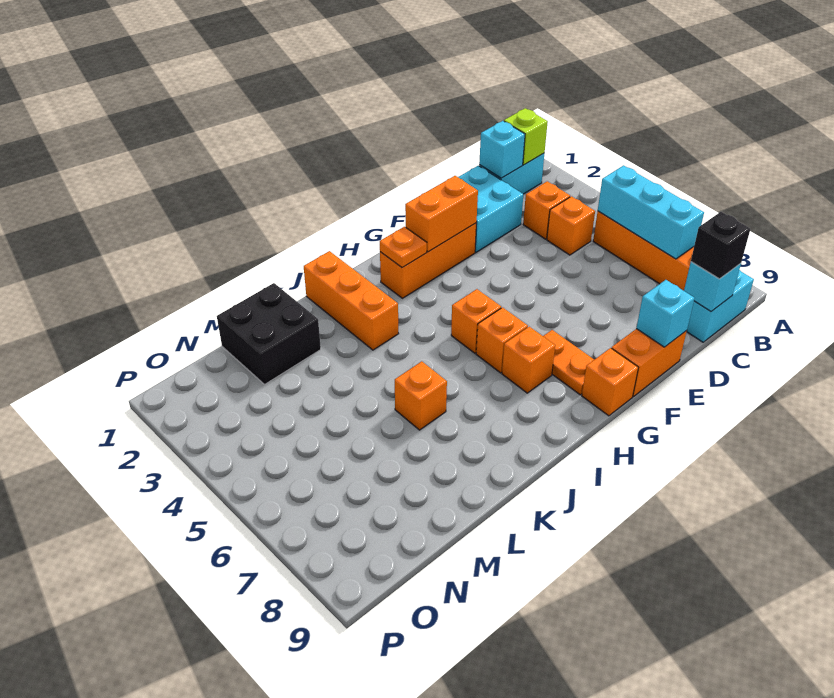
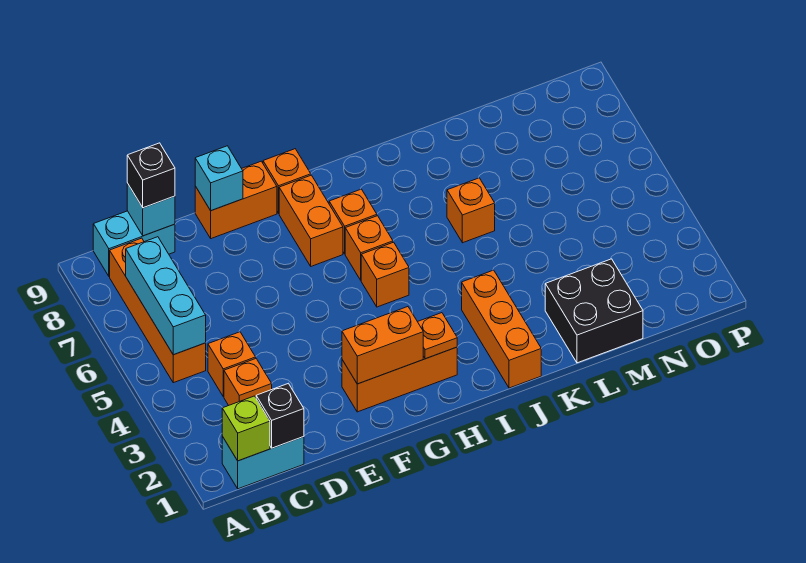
cyan brick C1 level 2 -> black brick C1 level 2
cyan brick D1:E2 level 1 -> none
orange plate G7:G8 level 1 -> orange brick G7:G8 level 1

